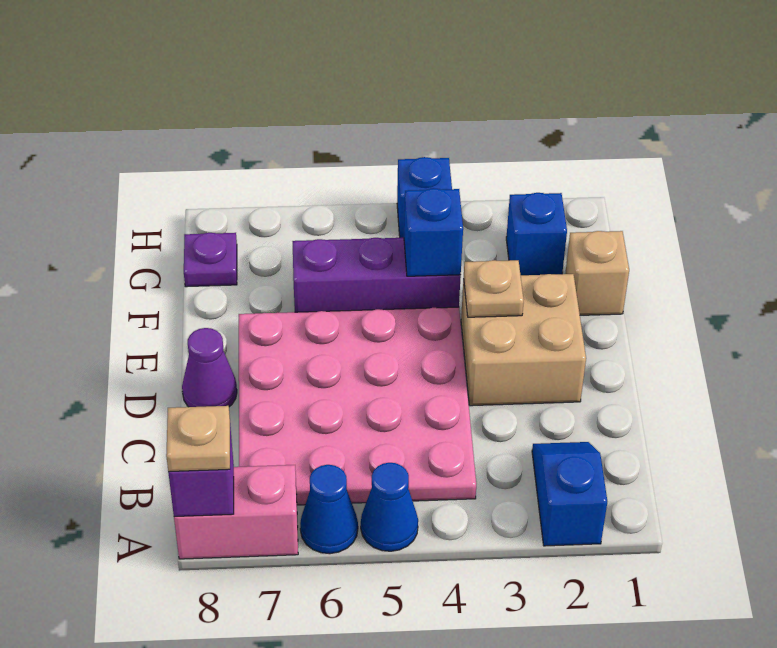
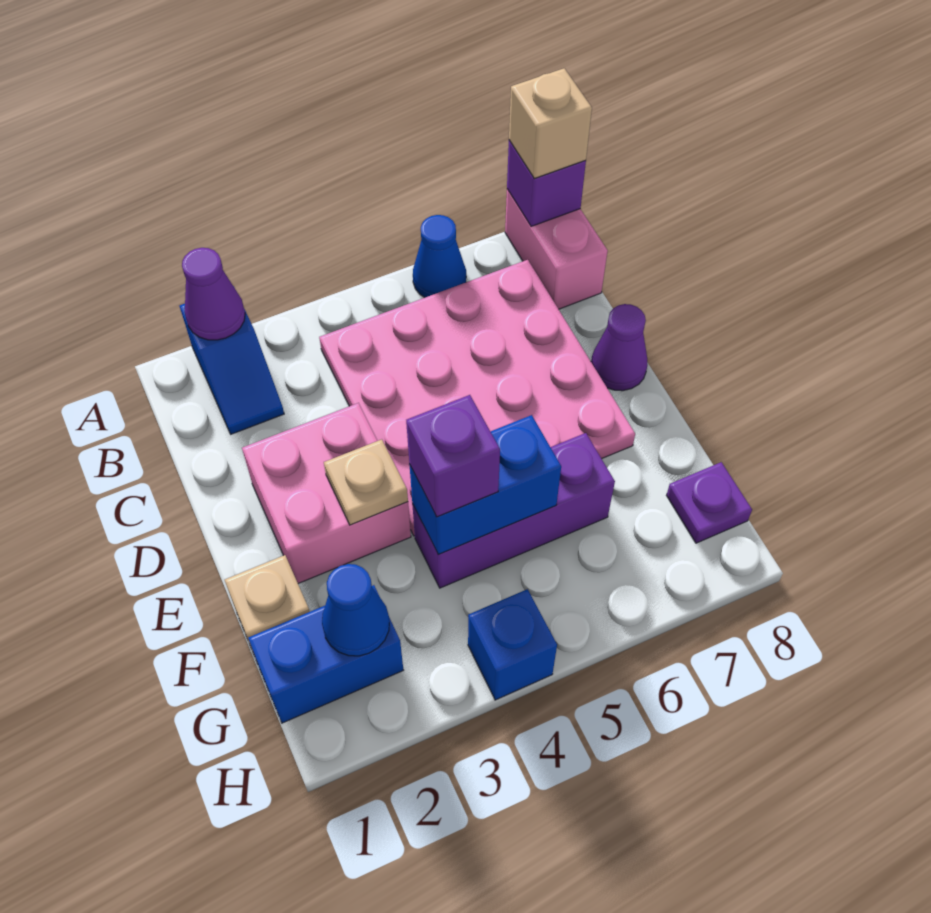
none -> purple cone A2 level 2
blue cone A5 level 1 -> blue cone G2 level 2
pink brick A7:A8 level 1 -> pink brick A8:B8 level 1
tan plate A8 level 3 -> tan brick A8 level 3
tan brick D2:E3 level 1 -> pink brick D2:E3 level 1
blue brick F4 level 2 -> blue brick F4:F5 level 2
none -> purple brick F4 level 3
blue brick G2 level 1 -> blue brick G1:G2 level 1

